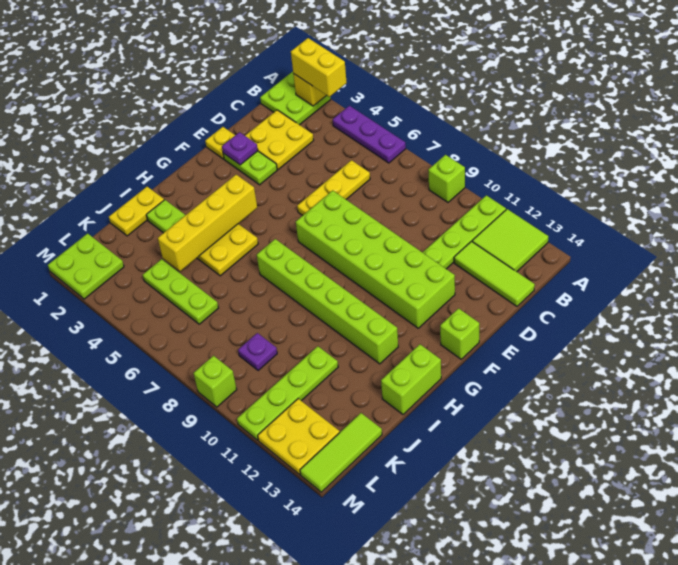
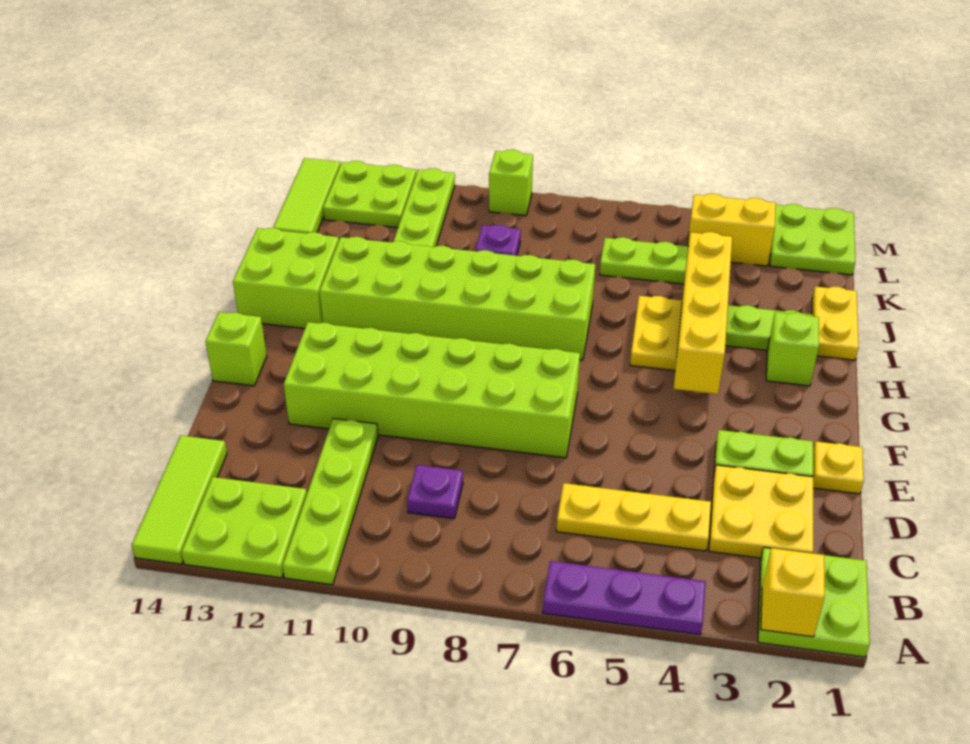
yellow brick A2:A3 level 3 -> yellow brick L3:L4 level 1
lime brick A9 level 1 -> lime brick H2 level 1
lime tile A12:B13 level 1 -> lime plate A12:B13 level 1
yellow plate C6:E6 level 1 -> yellow plate C4:C6 level 1
lime tile C12:C14 level 1 -> lime tile A14:C14 level 1
purple plate E2 level 2 -> purple plate C9 level 1
lime brick H7:H12 level 1 -> lime brick H7:I12 level 1
lime brick H14:I14 level 1 -> lime brick H13:I14 level 1
yellow plate L12:M13 level 1 -> lime plate L12:M13 level 1

